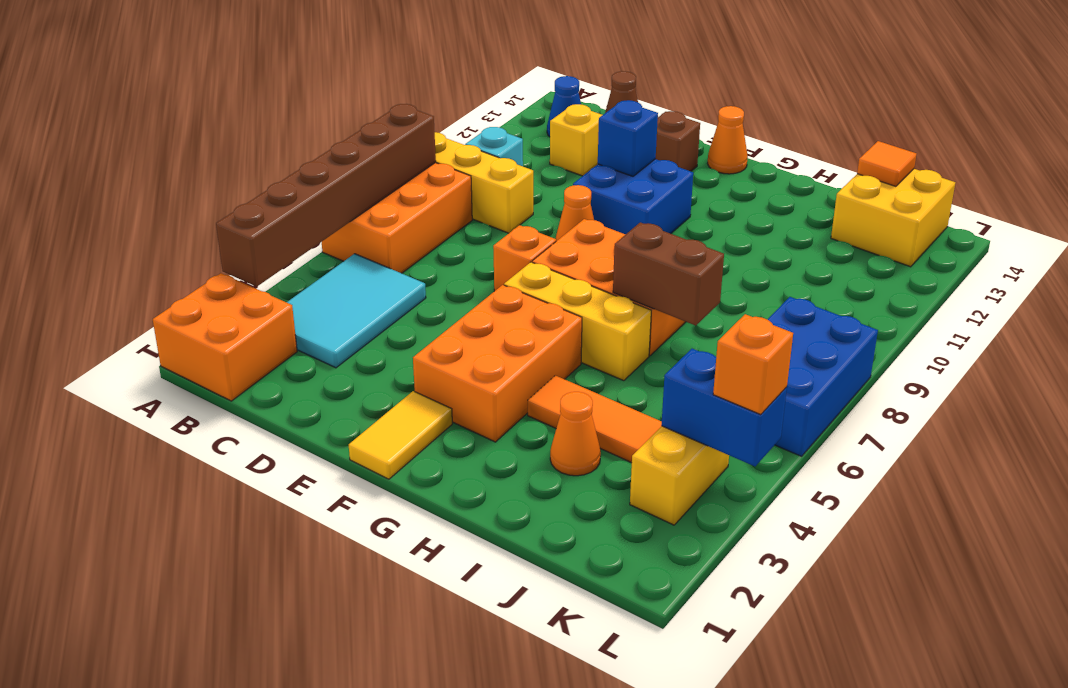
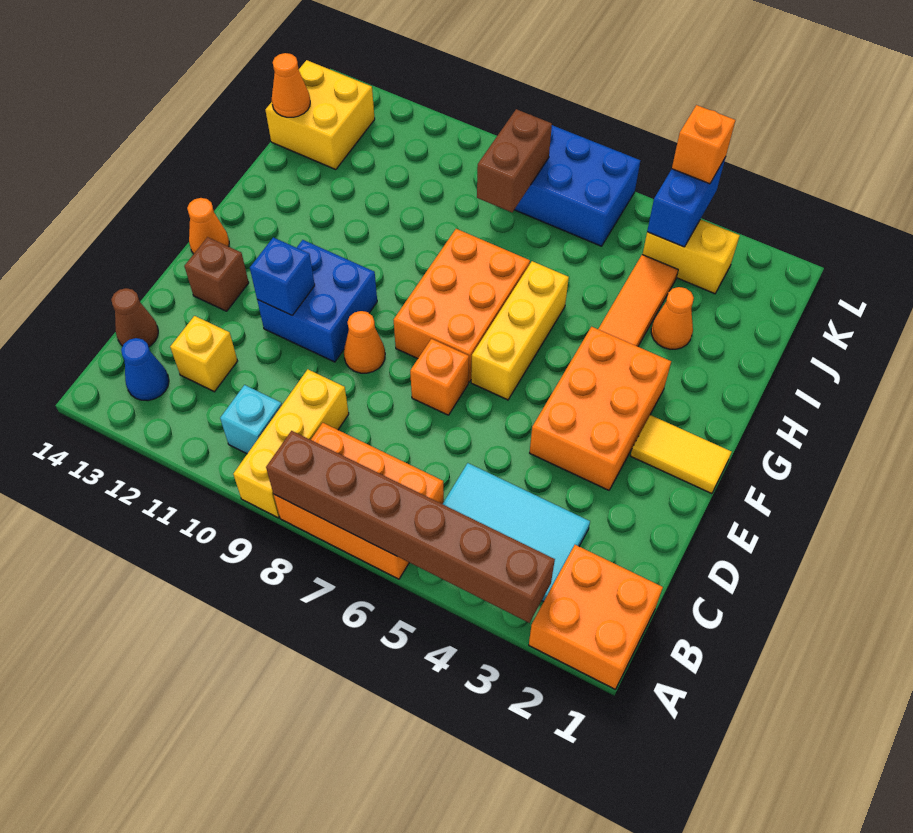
orange brick F3:G5 level 1 -> orange brick E3:G4 level 1
brown brick H7:I7 level 2 -> brown brick J8:K8 level 2
orange tile J14 level 2 -> orange cone J14 level 2

